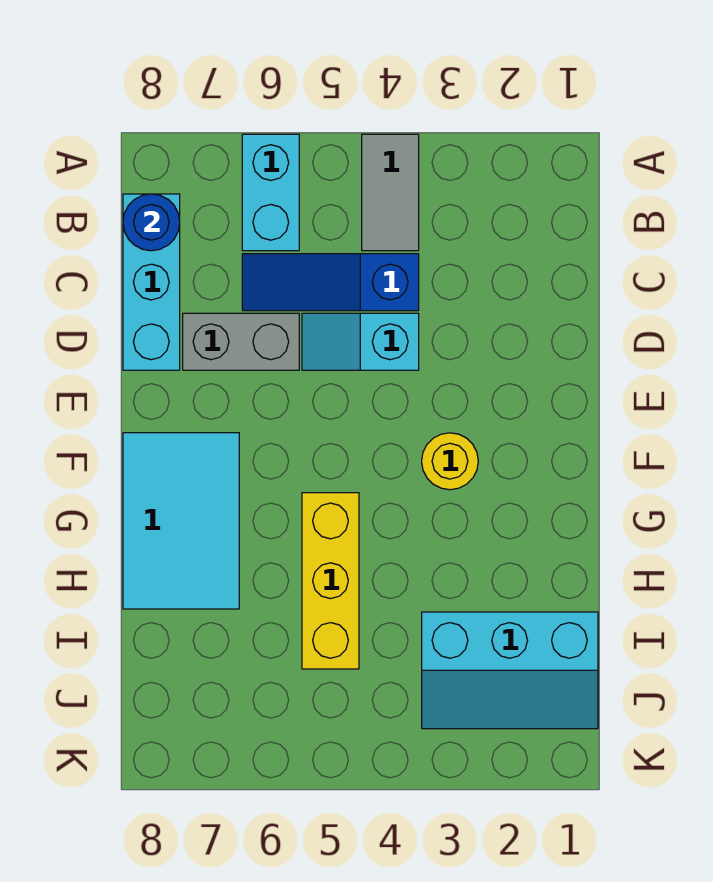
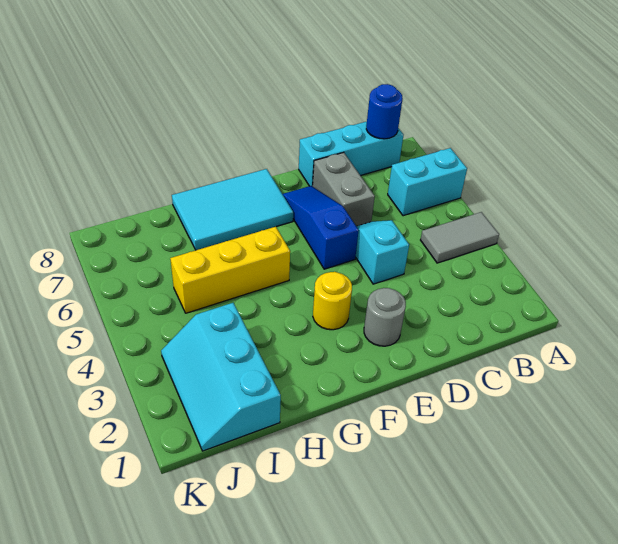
blue slope C4:C6 level 1 top 4 -> blue slope E5:E7 level 1 top 5
none -> grey round brick E2 level 1

